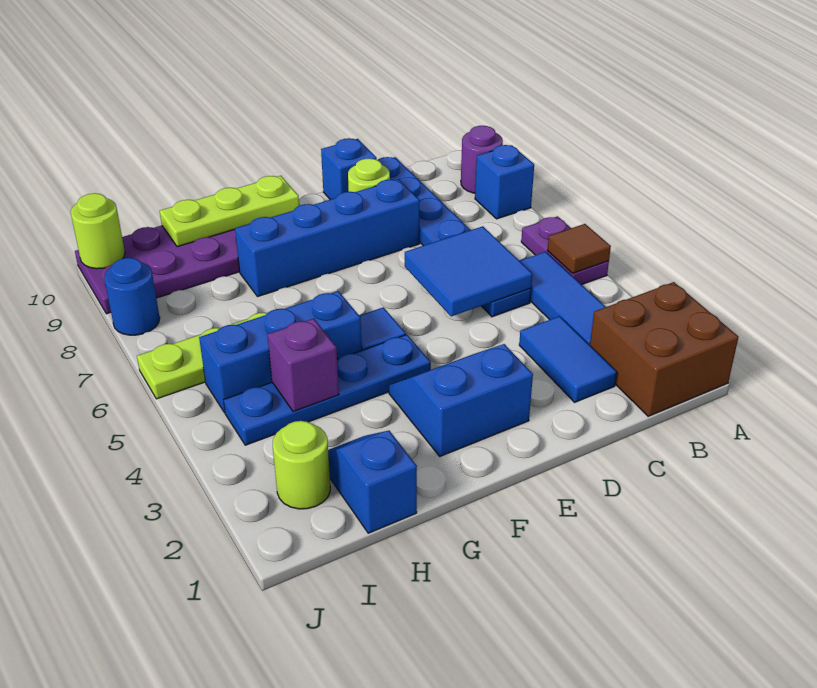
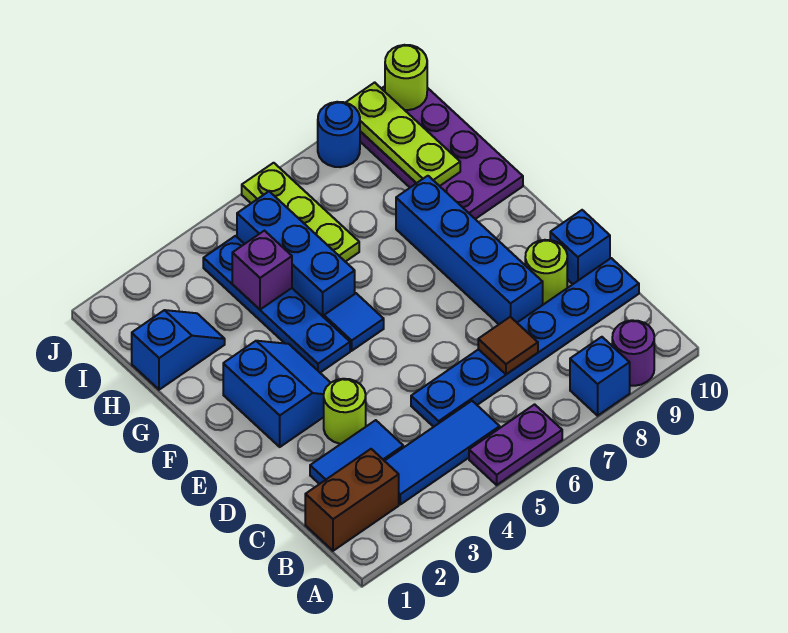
brown brick A1:B2 level 1 -> brown brick B1:B2 level 1
brown tile A5 level 2 -> brown tile C7 level 2
blue tile C5:D6 level 2 -> none
lime plate F10:H10 level 2 -> lime plate H9:J9 level 2
lime round brick I2 level 1 -> lime round brick D3 level 1

